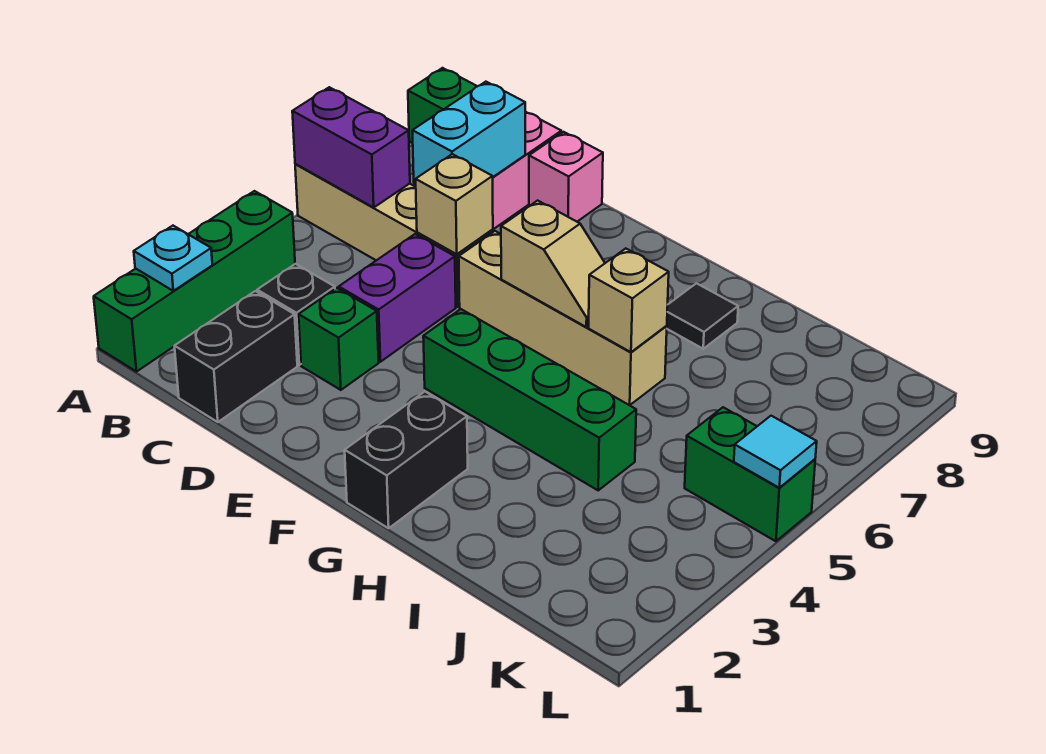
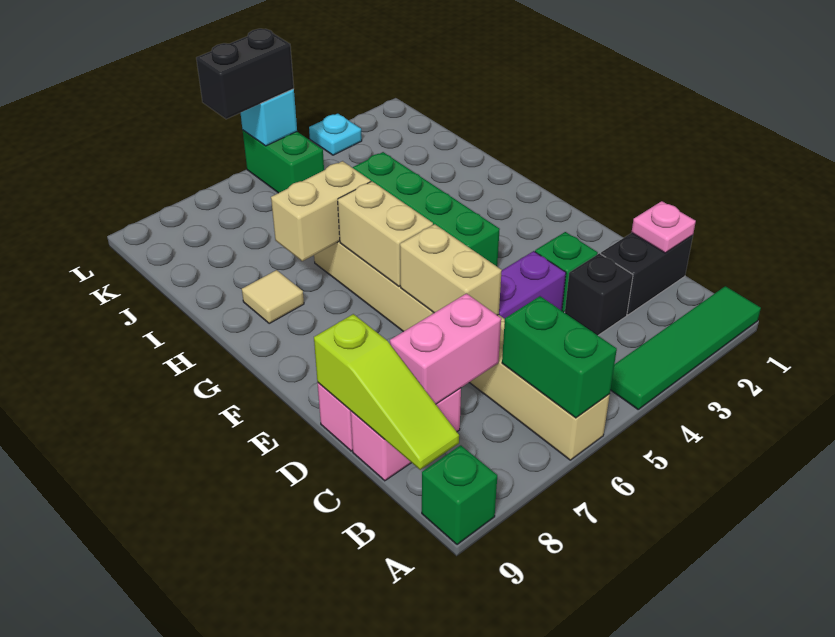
green brick A1:A4 level 1 -> green tile A1:A4 level 1
cyan plate A2 level 2 -> cyan plate L3 level 1
purple brick A6:B6 level 2 -> green brick A6:B6 level 2
none -> lime slope B9:D9 level 2 top D
none -> pink plate C1 level 2
cyan brick C7:C8 level 2 -> pink brick C7:C8 level 2
tan brick D6 level 2 -> tan brick D6:E6 level 2
tan slope F6:G6 level 2 top F -> tan brick F6:G6 level 2
black brick G1:G2 level 1 -> black brick L5:L6 level 3
tan brick H6 level 2 -> tan brick H6:H7 level 2
black tile H8 level 1 -> tan tile H8 level 1
cyan tile L5 level 2 -> cyan brick L5 level 2

